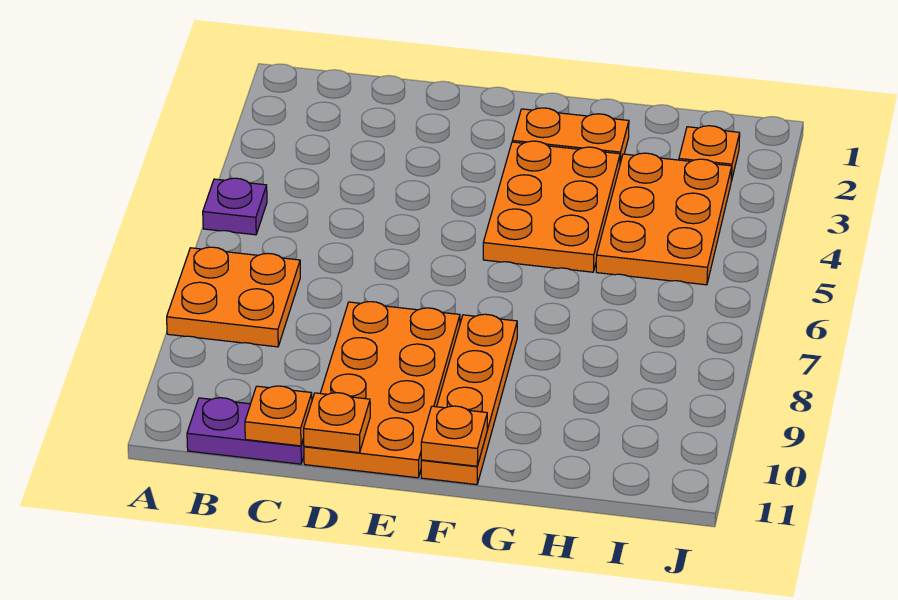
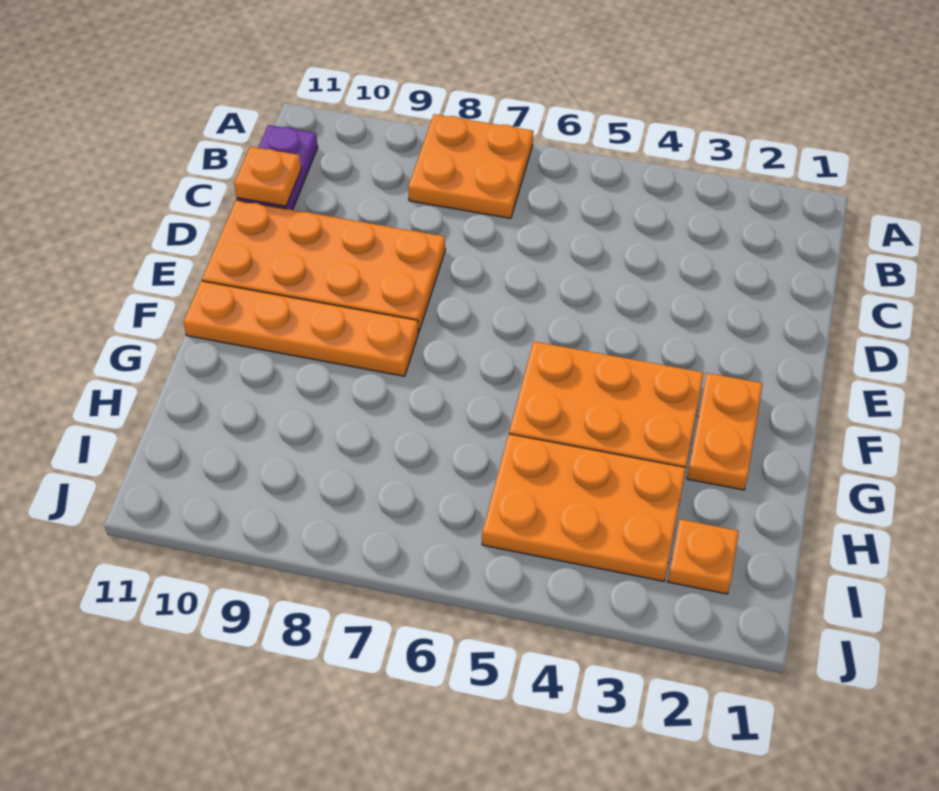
purple plate A5 level 1 -> none
orange plate D11 level 2 -> none
orange plate F11 level 2 -> none

